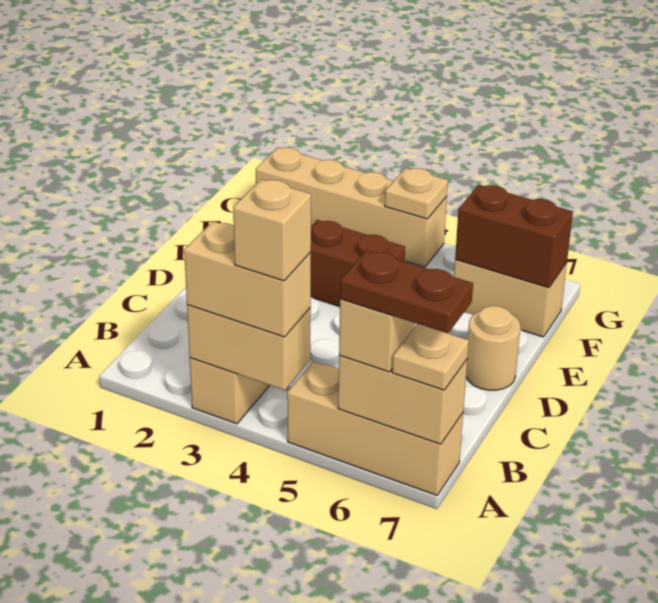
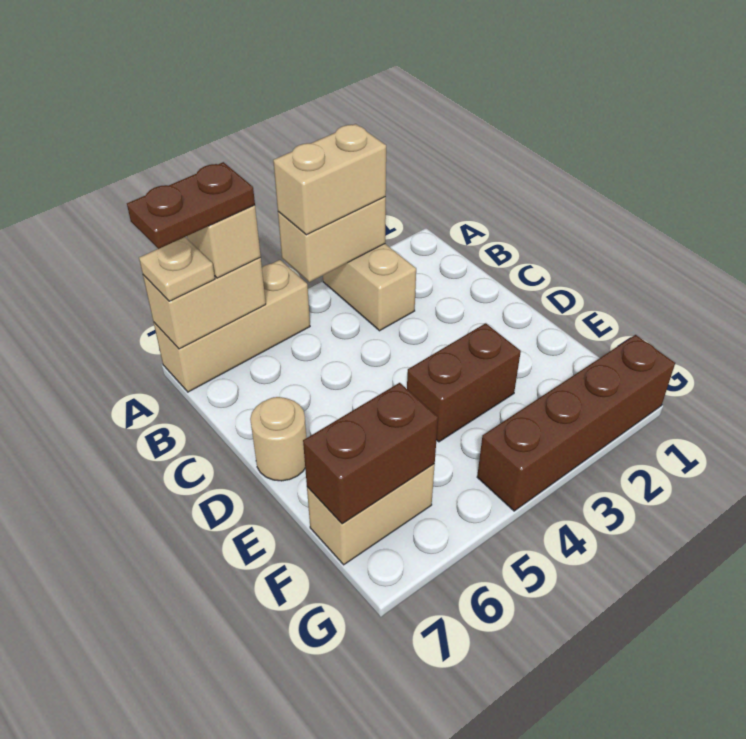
tan brick A4 level 4 -> none
tan brick G1:G4 level 1 -> brown brick G1:G4 level 1
tan plate G4 level 2 -> none

